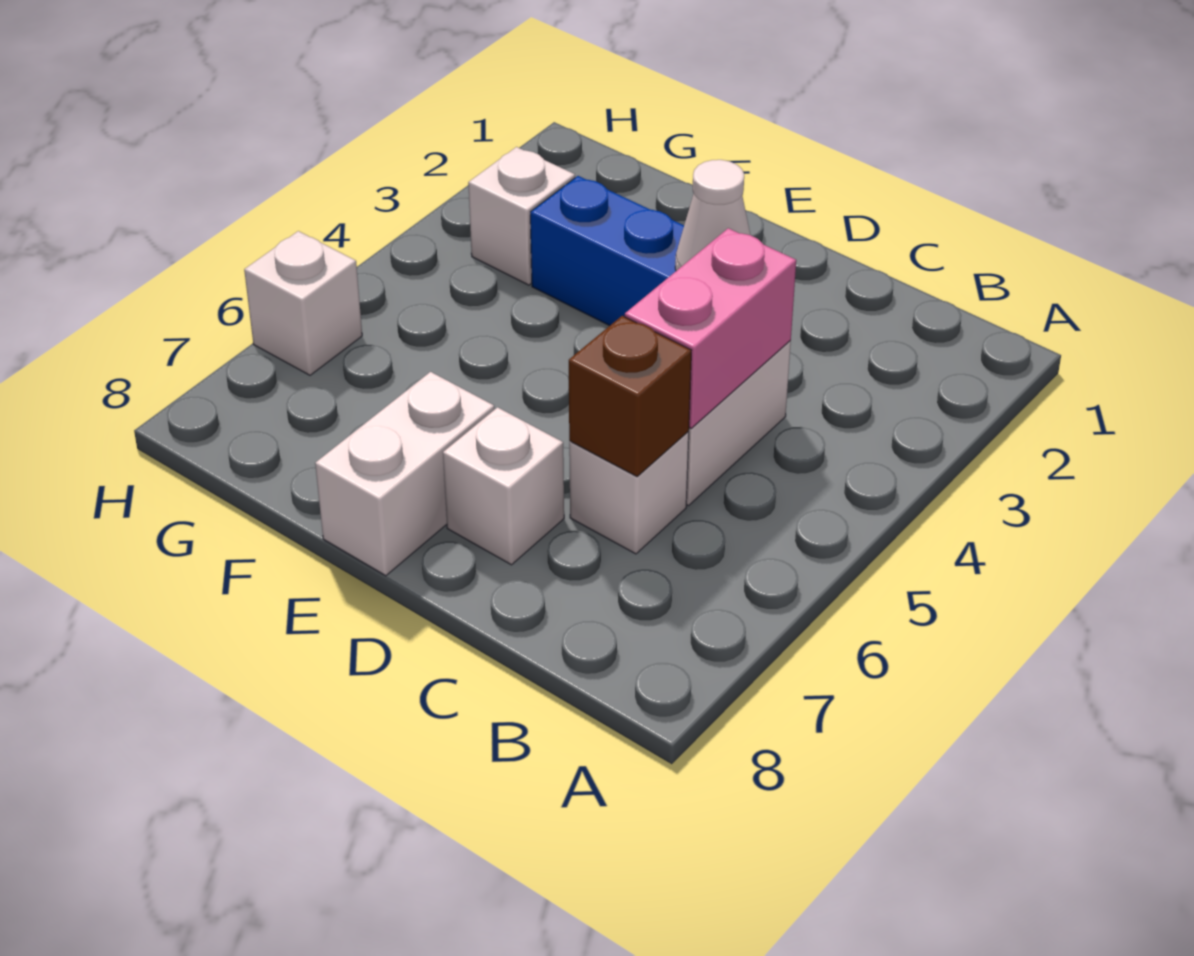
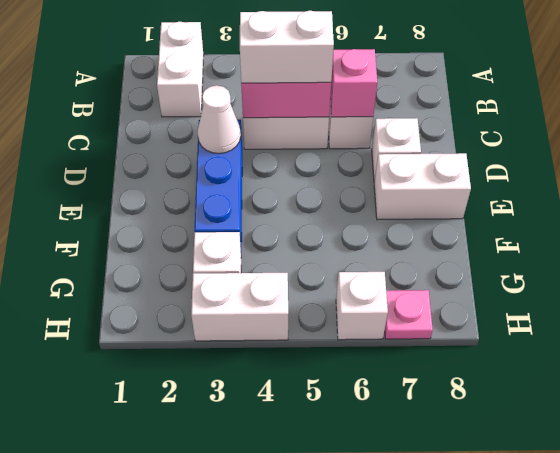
none -> white brick A2:B2 level 1
none -> white brick C4:C5 level 3
brown brick C6 level 2 -> pink brick C6 level 2
none -> white brick H3:H4 level 1
none -> pink plate H7 level 1

